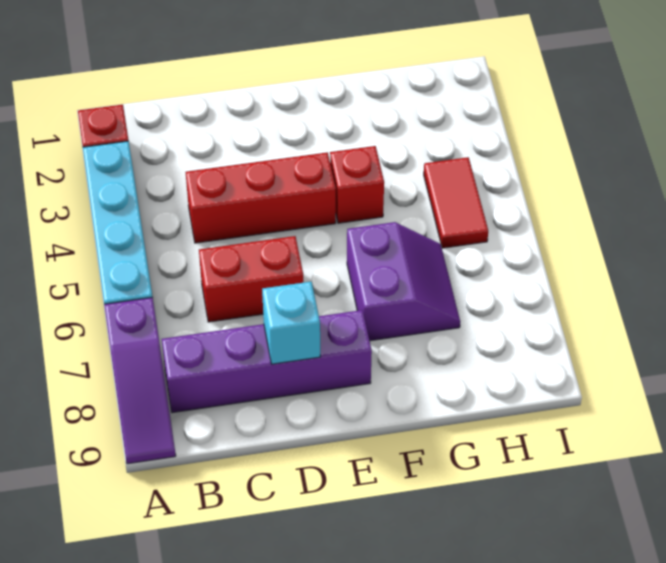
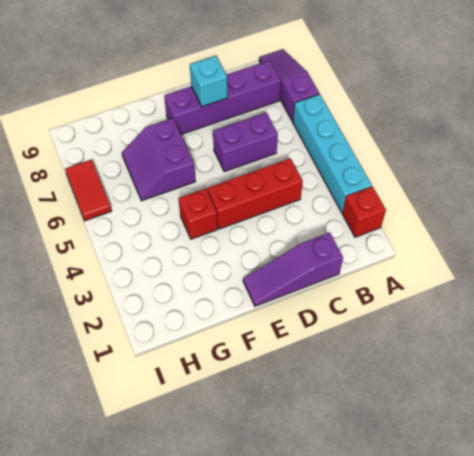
none -> purple slope C1:E1 level 1 top C
red brick C6:D6 level 1 -> purple brick C6:D6 level 1
red tile H4:H5 level 1 -> red tile I6:I7 level 1

